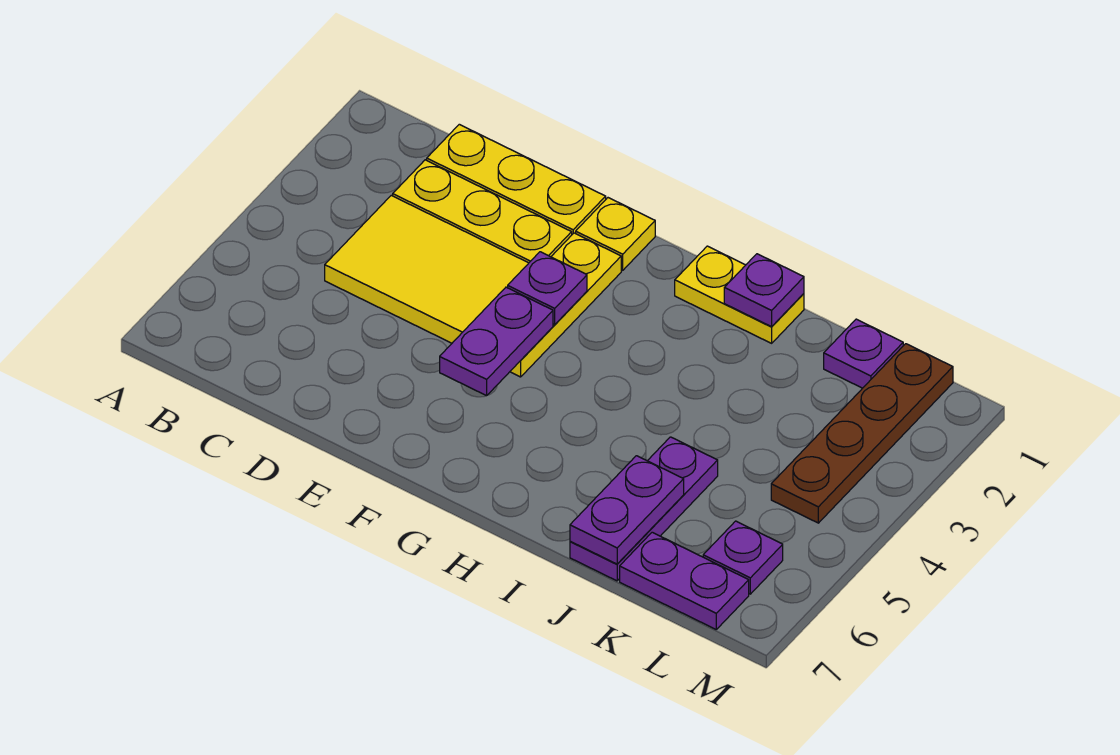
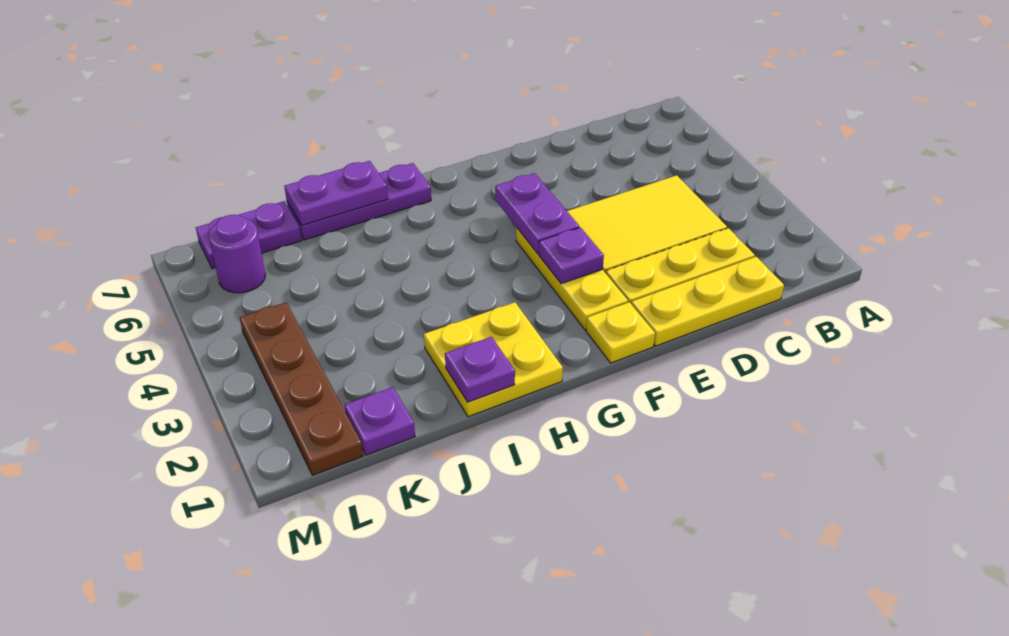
yellow plate H1:I1 level 1 -> yellow plate H1:I2 level 1
purple plate J5:J7 level 1 -> purple plate H7:J7 level 1
purple plate J6:J7 level 2 -> purple plate I7:J7 level 2
purple plate L6 level 1 -> purple round brick L6 level 1

